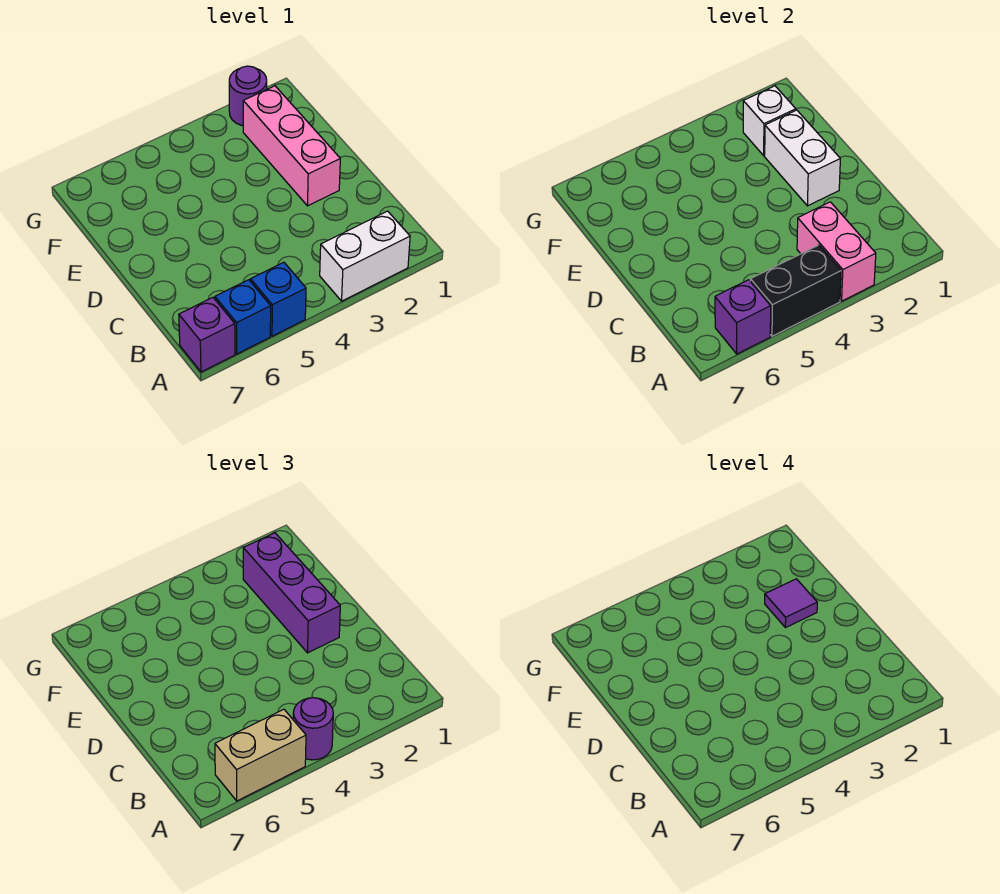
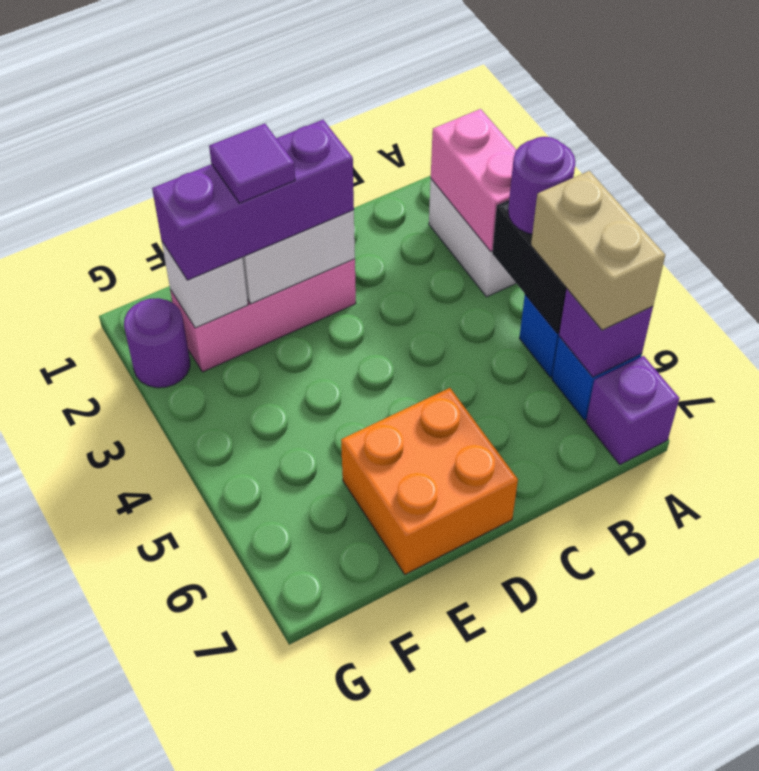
pink brick A3:B3 level 2 -> pink brick A2:A3 level 2
none -> orange brick D6:E7 level 1

